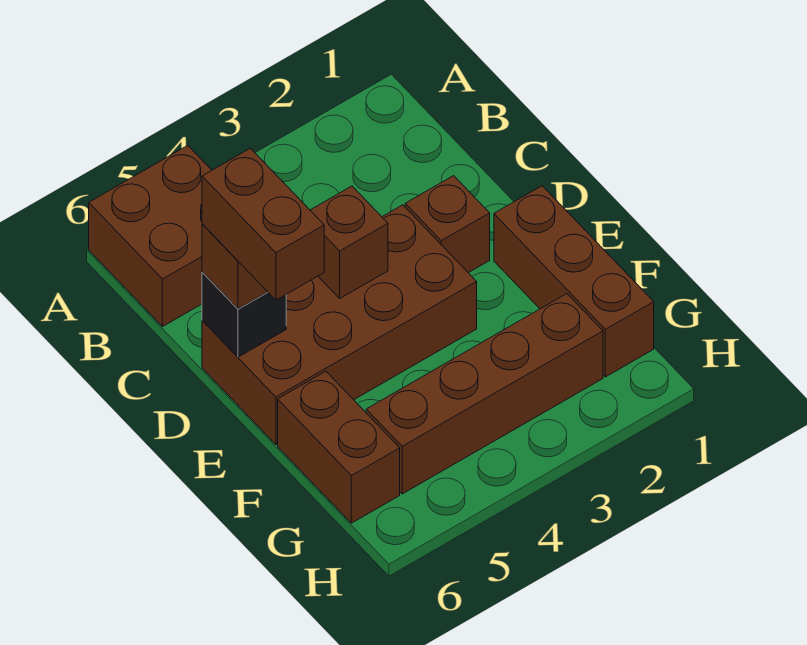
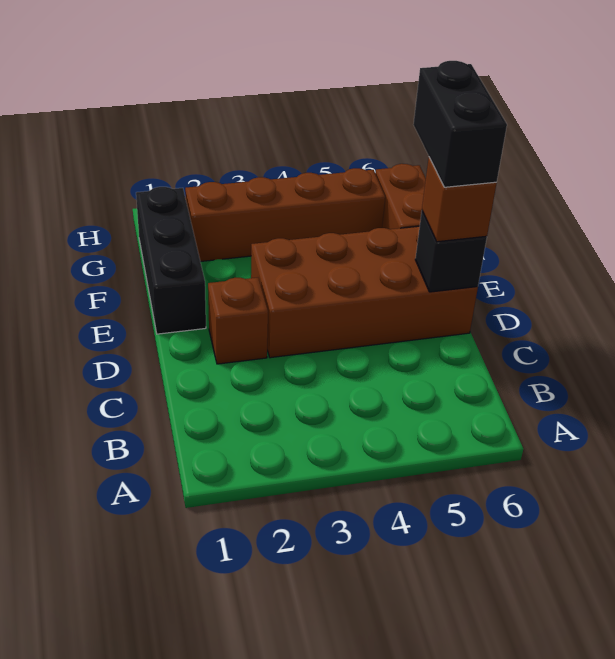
brown brick A5:B6 level 1 -> none
brown brick D4 level 2 -> none
brown brick D6:E6 level 4 -> black brick D6:E6 level 4
brown brick E1:G1 level 1 -> black brick E1:G1 level 1

